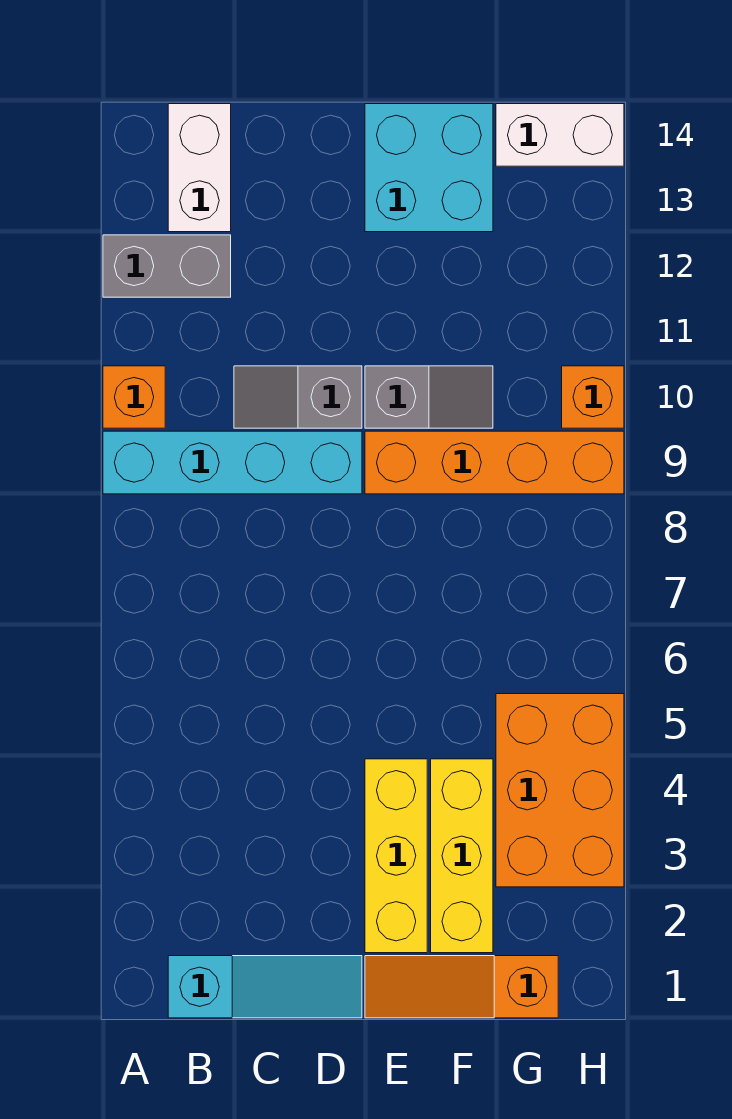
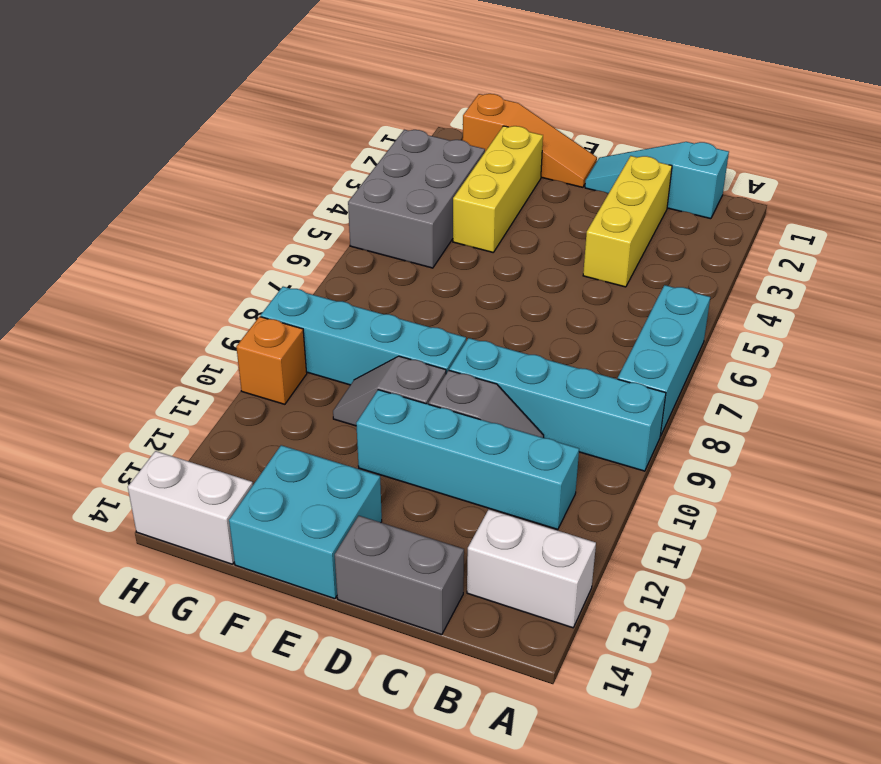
none -> cyan brick A6:A8 level 1
orange brick A10 level 1 -> none
grey brick A12:B12 level 1 -> grey brick C14:D14 level 1
none -> cyan brick B11:E11 level 1
white brick B13:B14 level 1 -> white brick A13:B13 level 1
yellow brick E2:E4 level 1 -> yellow brick C2:C4 level 1
orange brick E9:H9 level 1 -> cyan brick E9:H9 level 1
orange brick G3:H5 level 1 -> grey brick G3:H5 level 1

